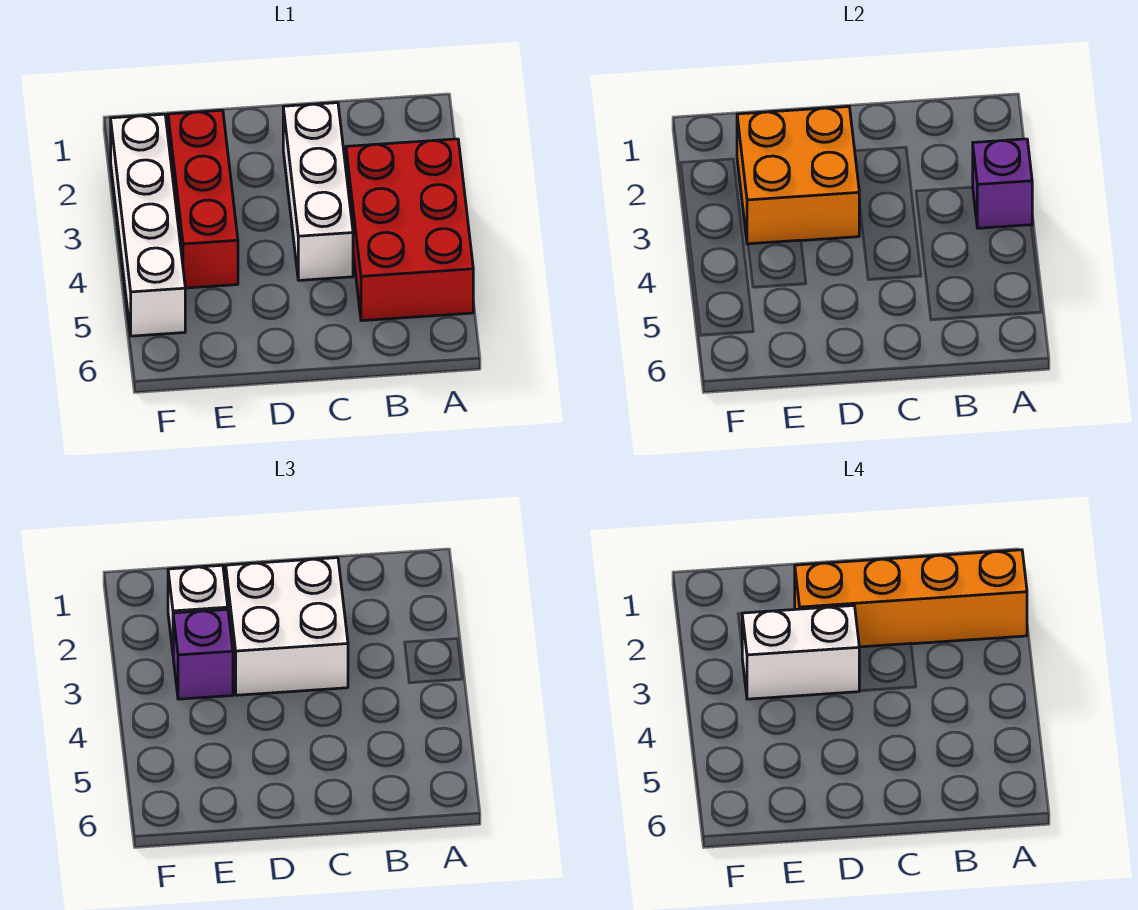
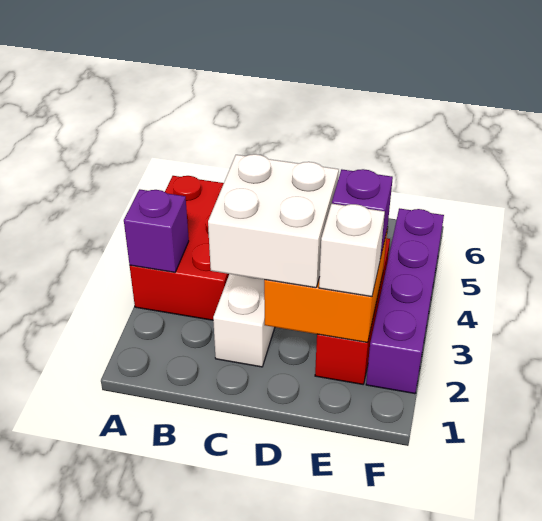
orange brick A2:D2 level 4 -> none
white brick D3:E3 level 4 -> none
white brick F2:F5 level 1 -> purple brick F2:F5 level 1

